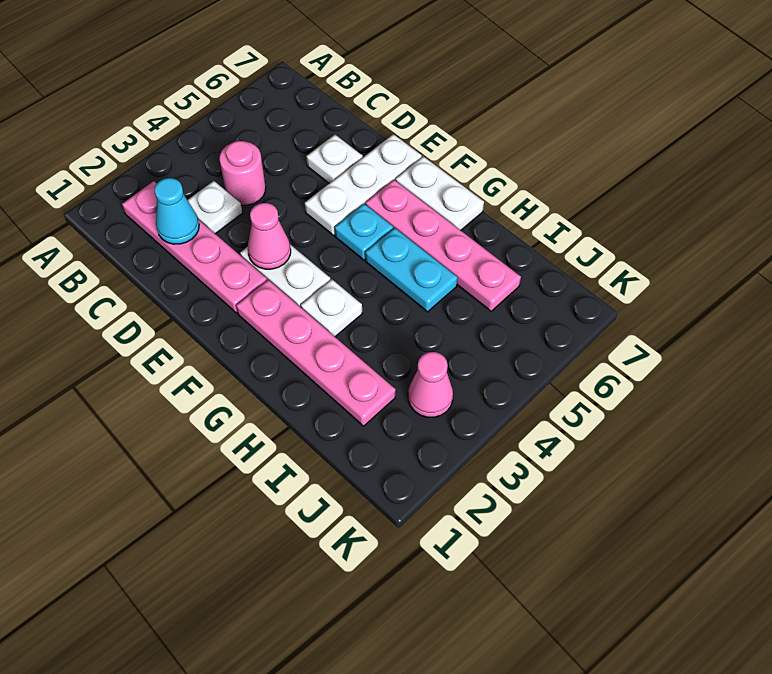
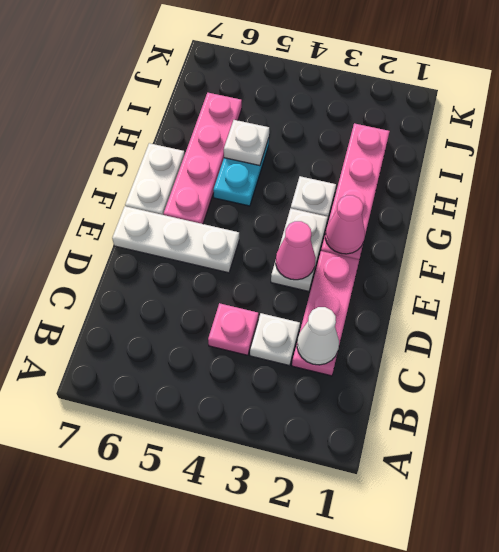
pink plate B2:E2 level 1 -> pink plate C2:E2 level 1
cyan cone C2 level 2 -> white cone C2 level 2
pink round brick C4 level 1 -> pink plate C4 level 1
white plate D6 level 1 -> white plate H5 level 2
cyan plate F5 level 1 -> none
pink cone J3 level 1 -> pink cone F2 level 2

